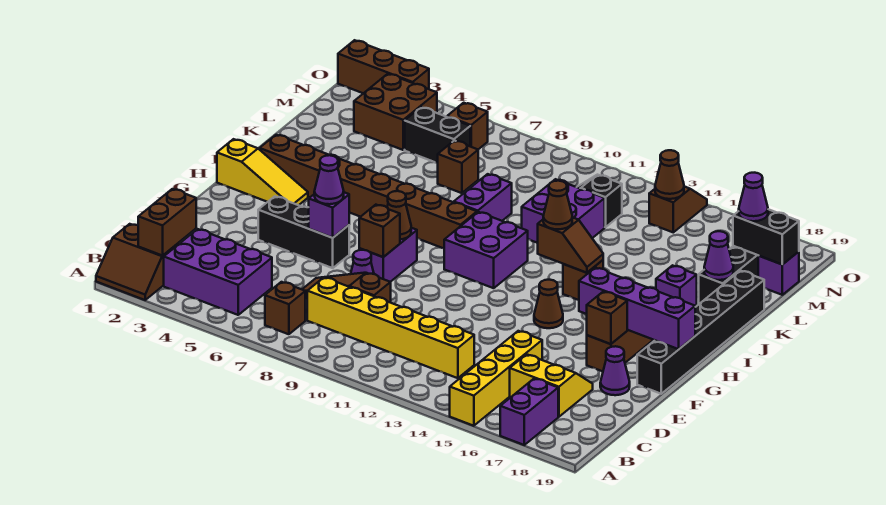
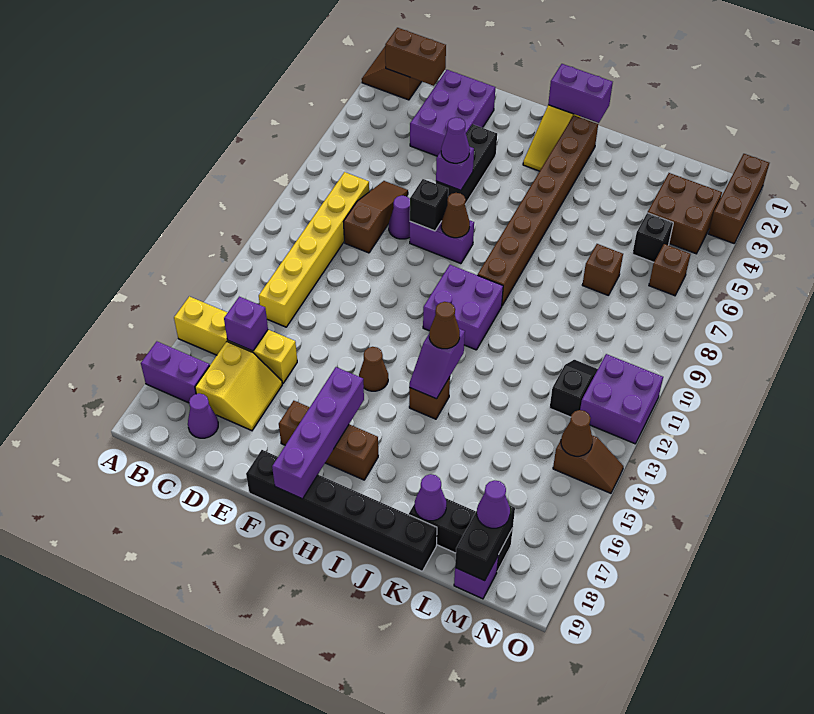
purple brick B3:C5 level 1 -> purple brick D2:E4 level 1
brown brick B7 level 1 -> none
purple cone E18 level 1 -> purple cone C18 level 1
brown brick F8 level 2 -> black brick F8 level 2
brown brick F17 level 2 -> none
brown slope I13:I14 level 2 top 13 -> purple slope I13:I14 level 2 top 13
purple brick J9:K9 level 1 -> purple brick H1:I1 level 2
purple brick J17 level 1 -> purple brick C15 level 2
purple brick K11:L12 level 1 -> purple brick N11:O12 level 1
black brick M5:M6 level 1 -> black brick M5 level 1

